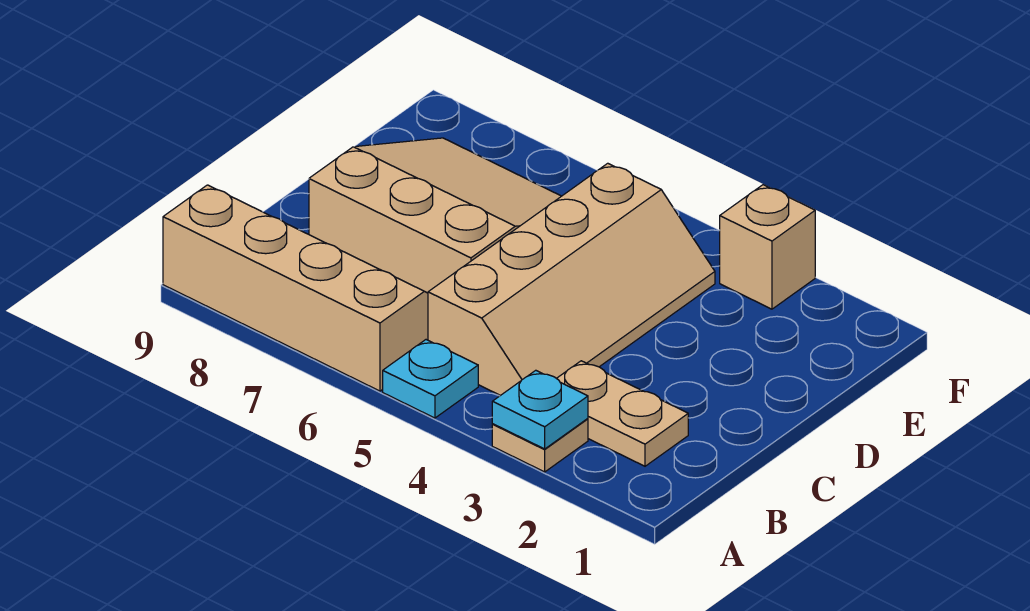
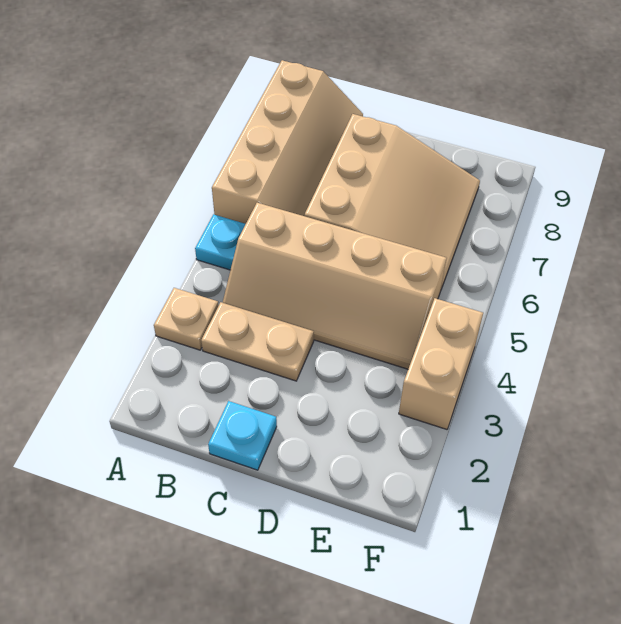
cyan plate A3 level 2 -> cyan plate C1 level 1
tan plate B2:B3 level 1 -> tan plate B3:C3 level 1
tan brick F3 level 1 -> tan brick F3:F4 level 1

